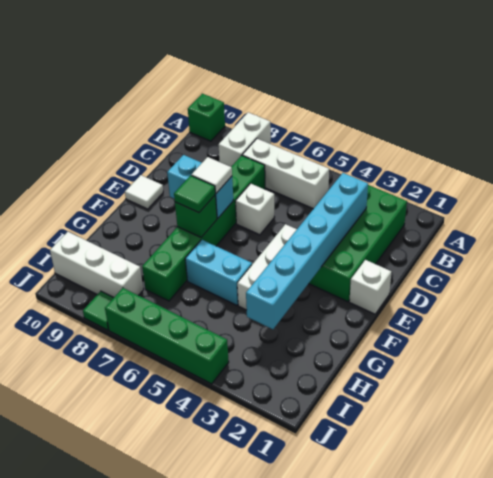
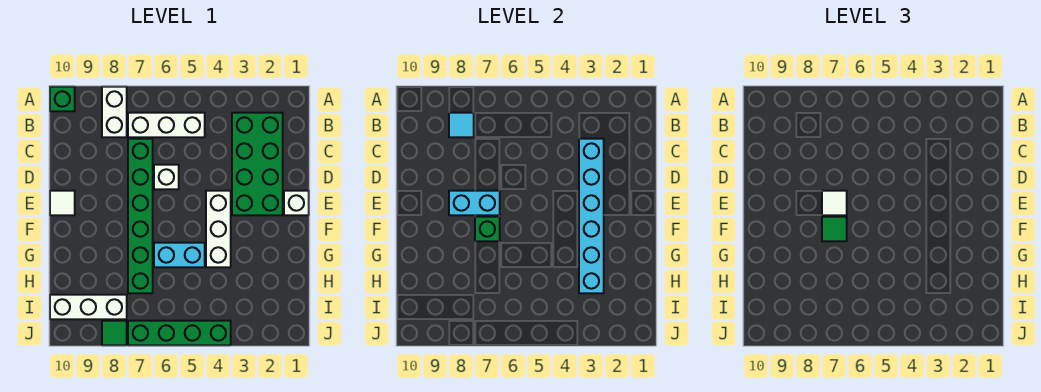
none -> cyan tile B8 level 2

